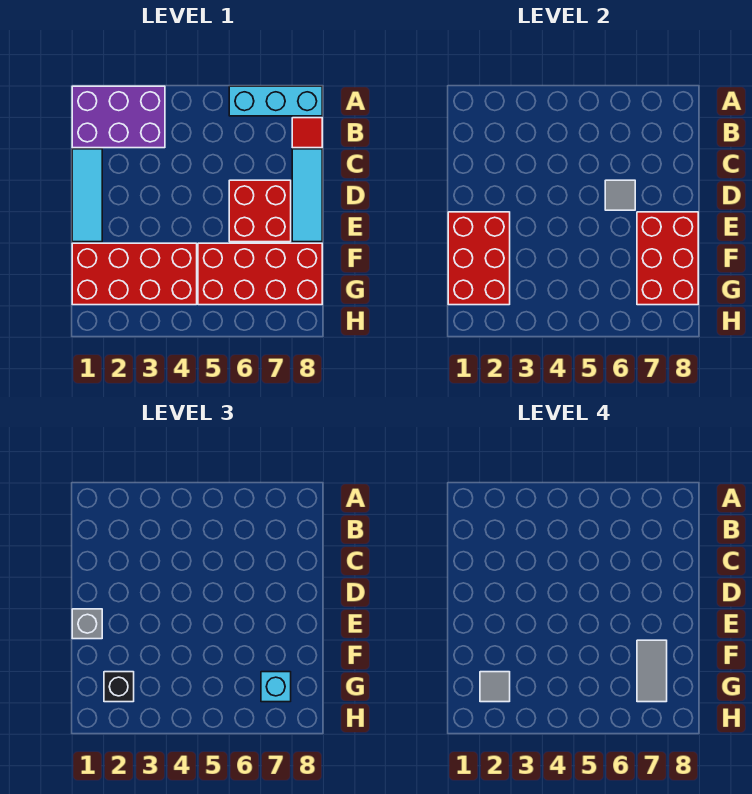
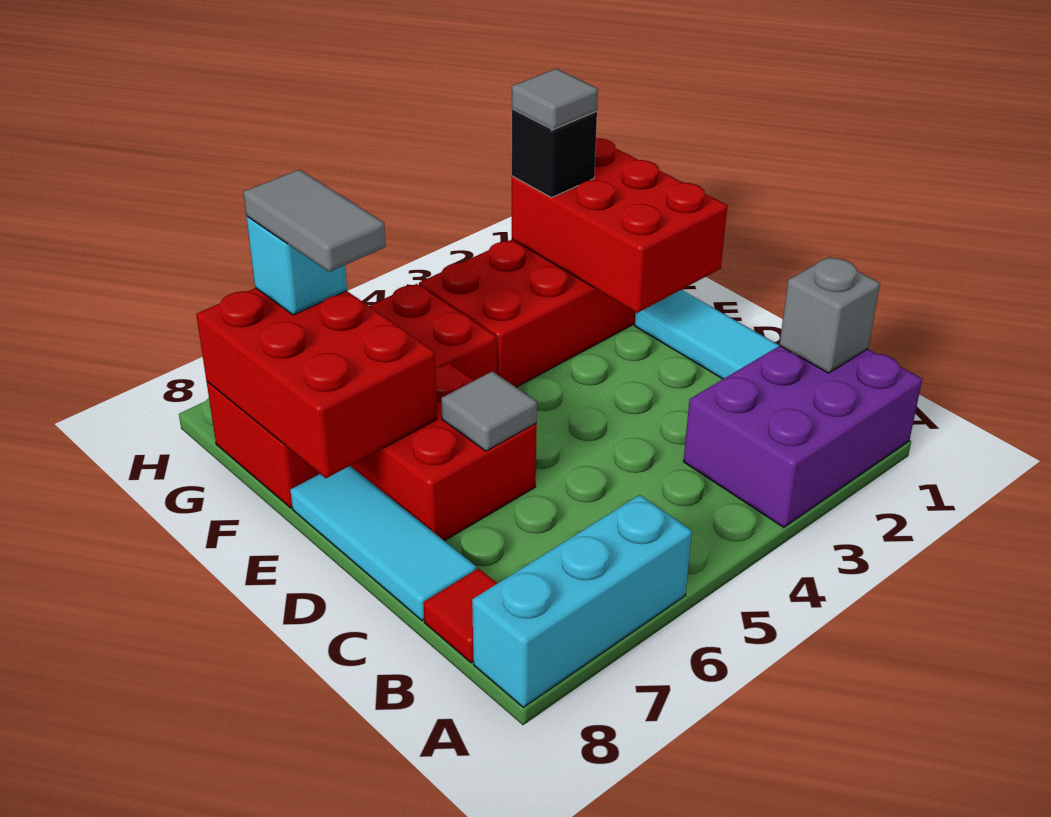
grey brick E1 level 3 -> grey brick B1 level 2

